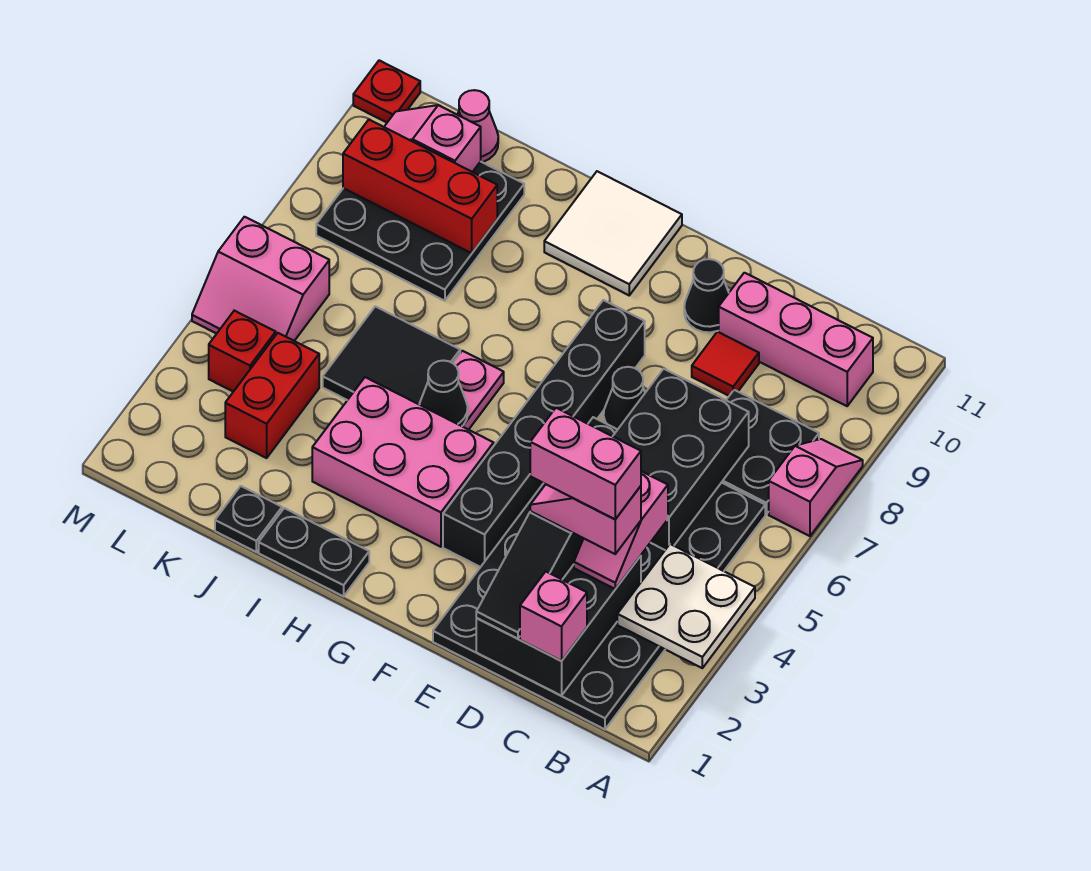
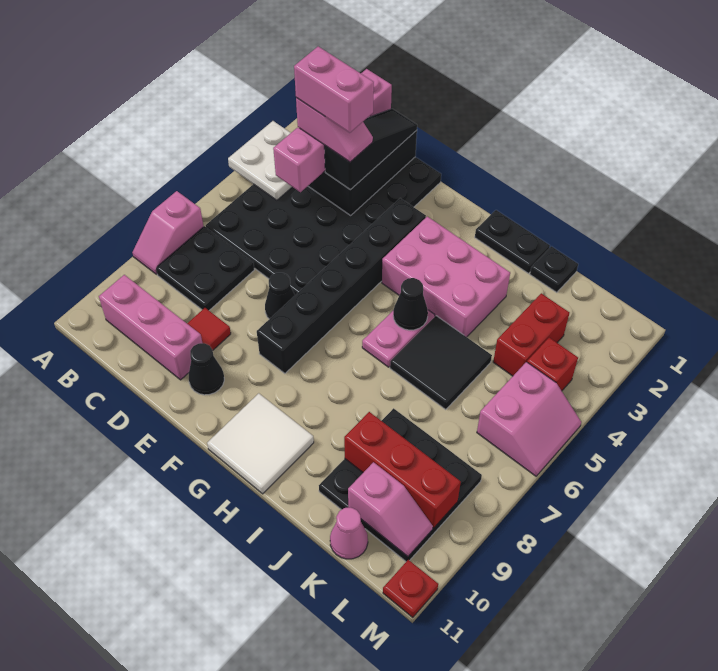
black brick C5:D7 level 2 -> none
pink slope L5:M6 level 1 top 6 -> pink slope L5:M6 level 1 top L

